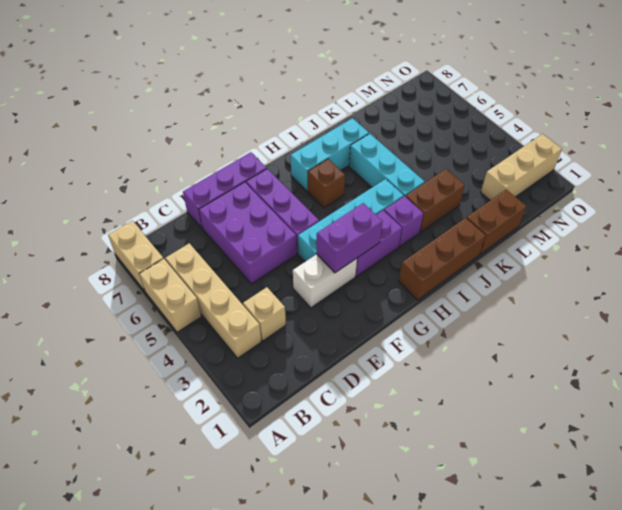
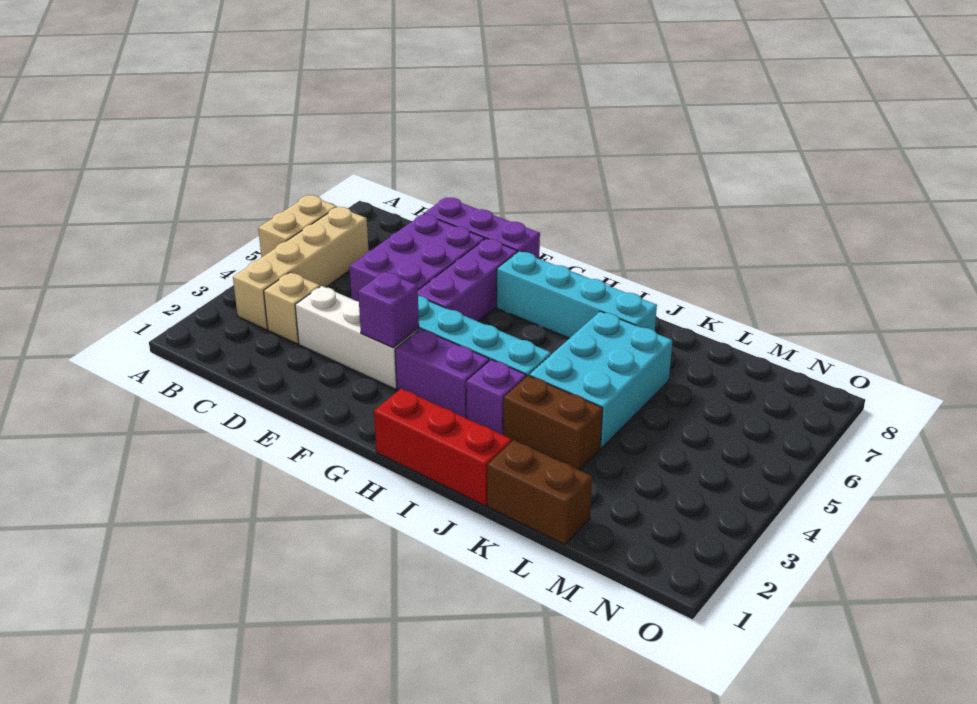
tan brick A7:A8 level 1 -> none
white brick E3:F3 level 1 -> white brick D3:F3 level 1
purple brick F3:G3 level 2 -> purple brick F3 level 2
brown brick H1:J1 level 1 -> red brick H1:J1 level 1
brown brick H6 level 1 -> none
cyan brick H7:J7 level 1 -> cyan brick G7:J7 level 1
cyan brick J4:J6 level 1 -> cyan brick J4:K6 level 1
tan brick M2:O2 level 1 -> none

